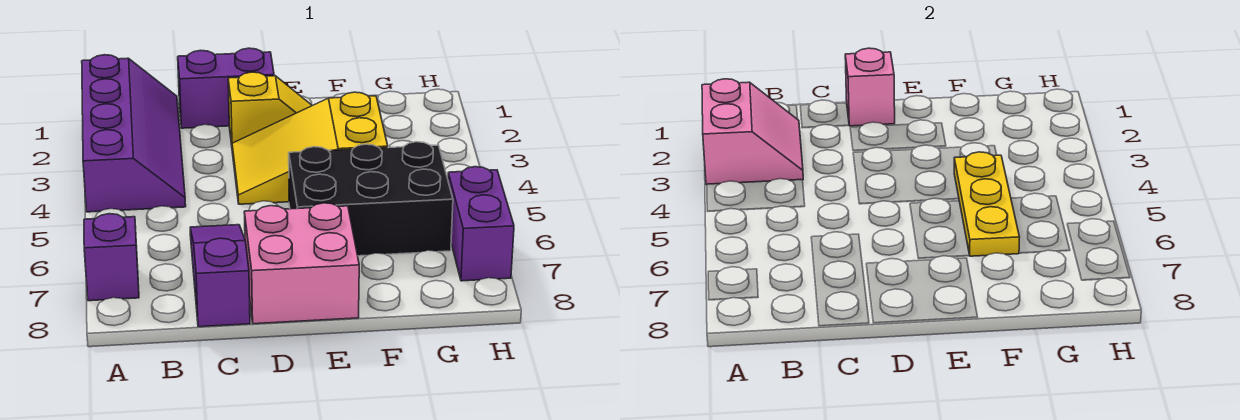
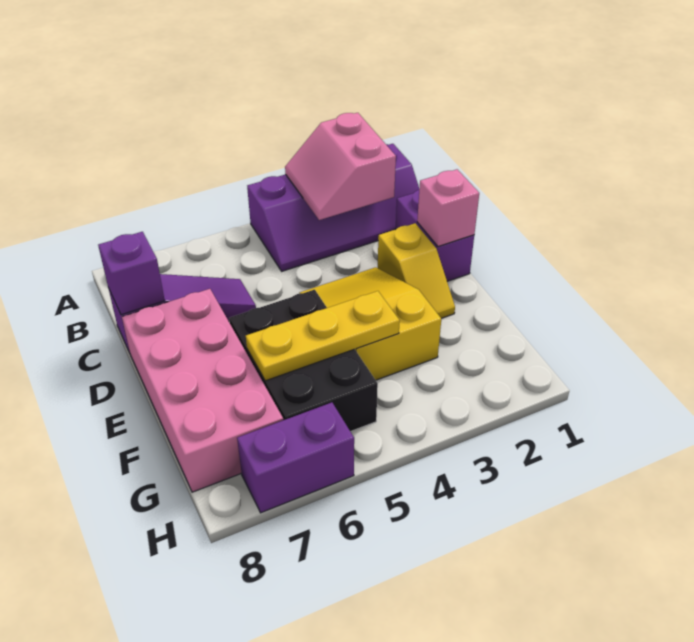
pink slope A2:B3 level 2 top A -> pink slope A2:B3 level 2 top 2
purple brick A7 level 1 -> purple brick C8 level 2
pink brick D7:E8 level 1 -> pink brick D7:G8 level 1

